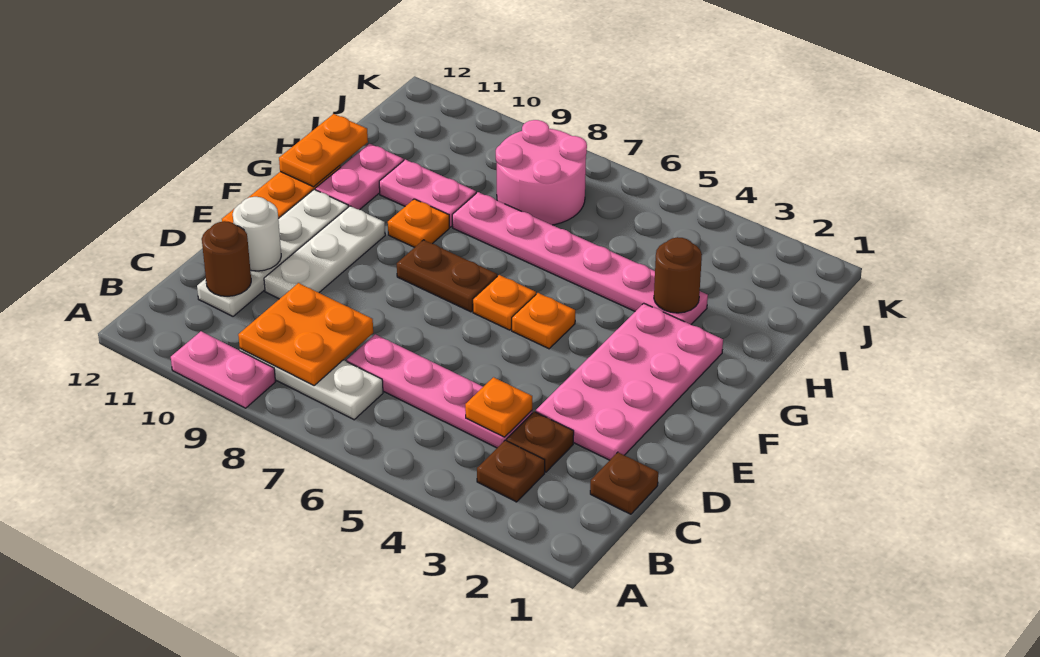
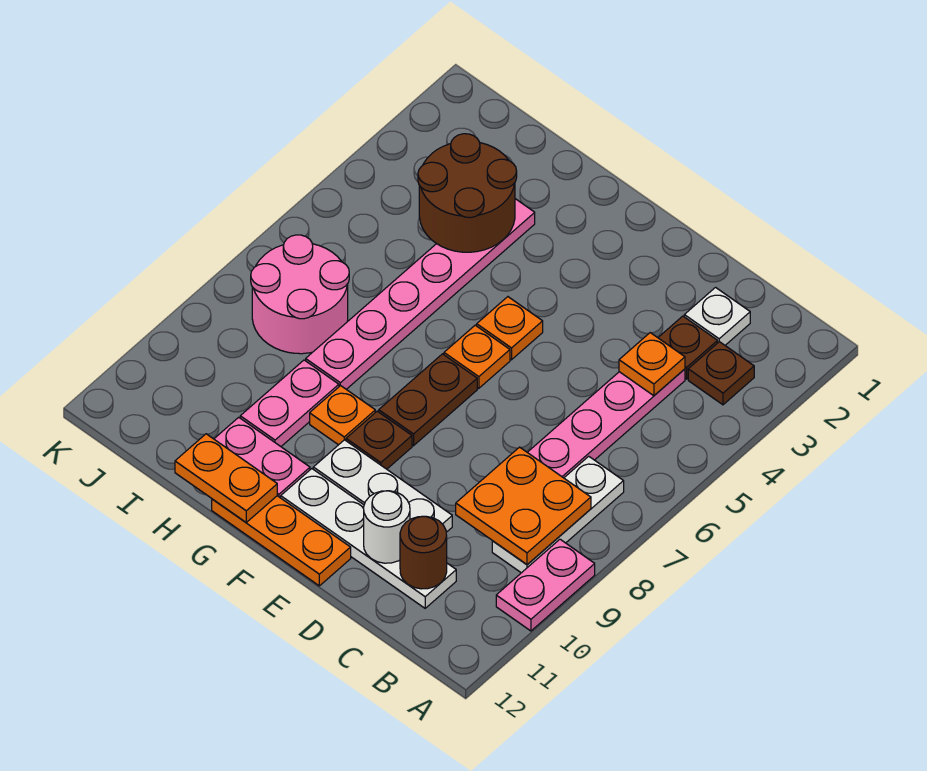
brown plate C1 level 1 -> brown plate F9 level 1
none -> white plate C2 level 1
pink plate D2:G3 level 1 -> none
brown round brick H3 level 2 -> brown round brick H3:I4 level 2

